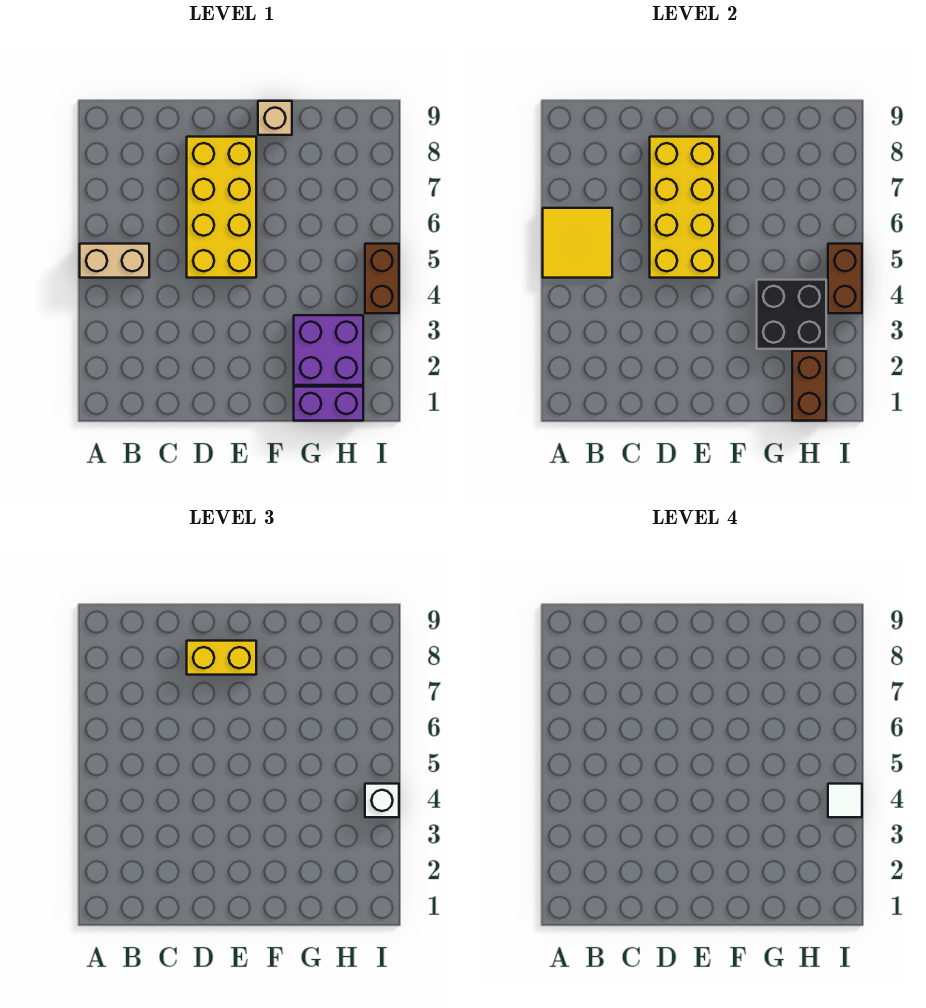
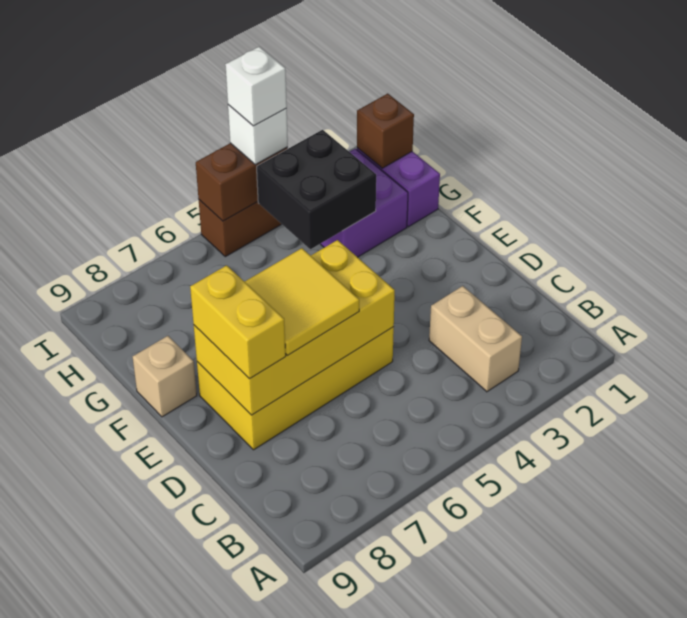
tan brick A5:B5 level 1 -> tan brick B3:C3 level 1
yellow tile A5:B6 level 2 -> yellow tile D6:E7 level 3
brown brick H1:H2 level 2 -> brown brick H1 level 2
white tile I4 level 4 -> white brick I4 level 4

